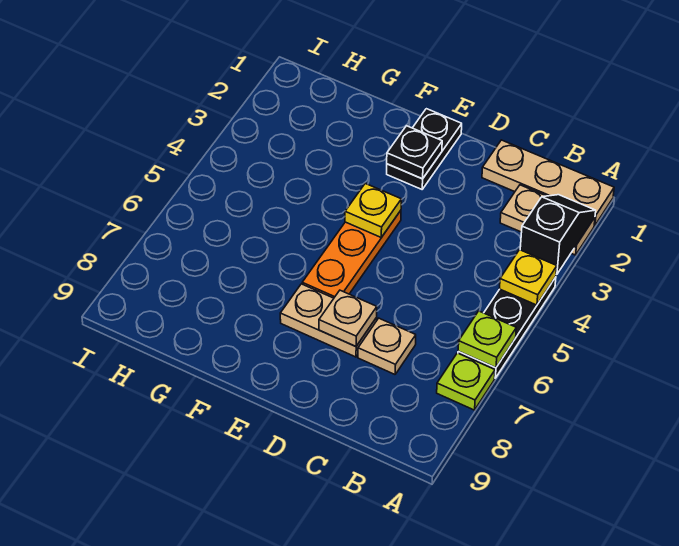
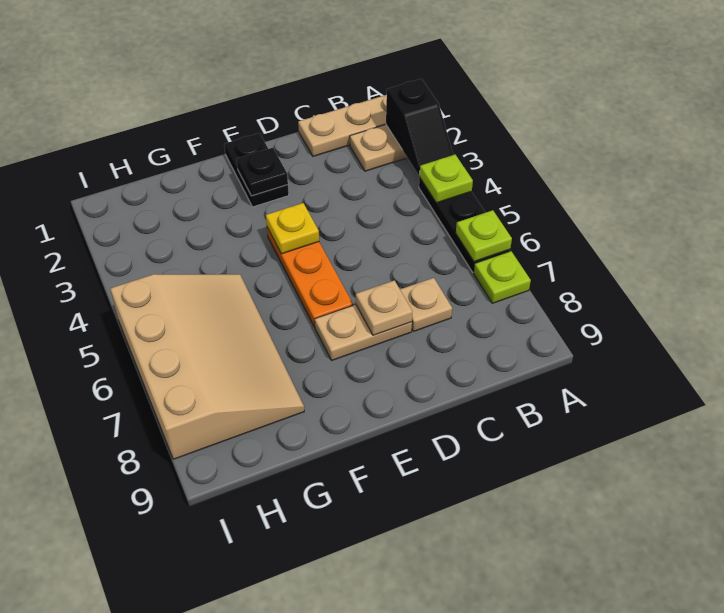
black slope A2:A3 level 2 top 3 -> black slope A2:A3 level 2 top 2
yellow plate A4 level 2 -> lime plate A4 level 2
none -> tan slope G5:I8 level 1 top I

